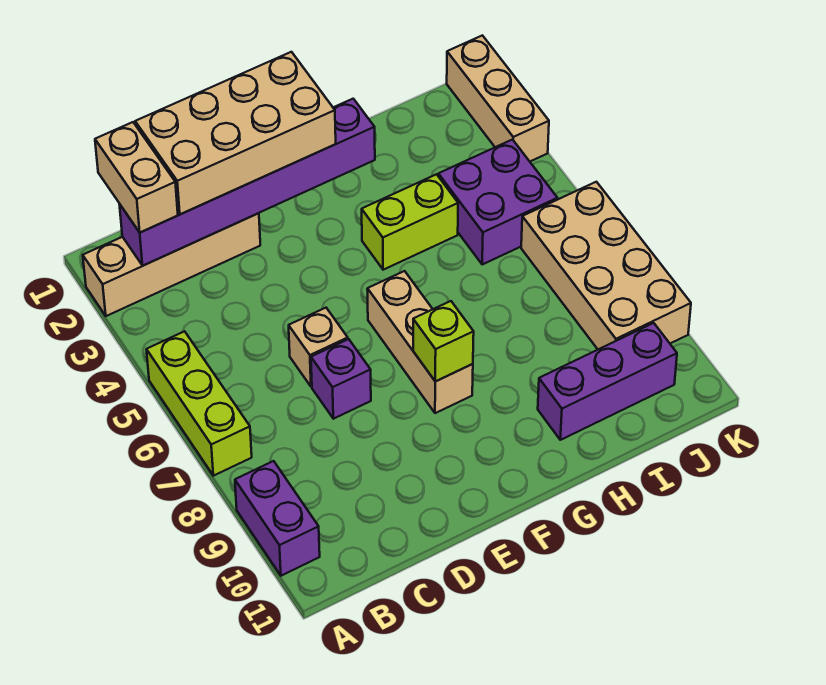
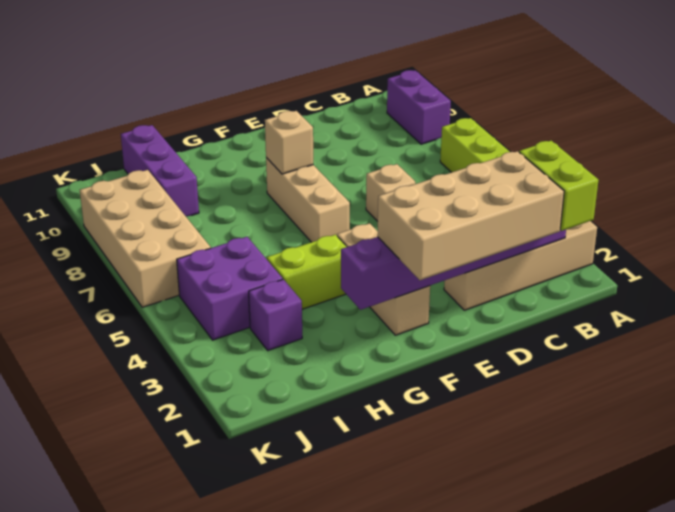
tan brick B1:B2 level 3 -> lime brick B1:B2 level 3
purple brick D7 level 1 -> purple brick I3 level 1
lime brick F8 level 2 -> tan brick F8 level 2
purple brick H10:J10 level 1 -> purple brick I9:I11 level 1
tan brick K1:K3 level 1 -> tan brick F2:F4 level 1

